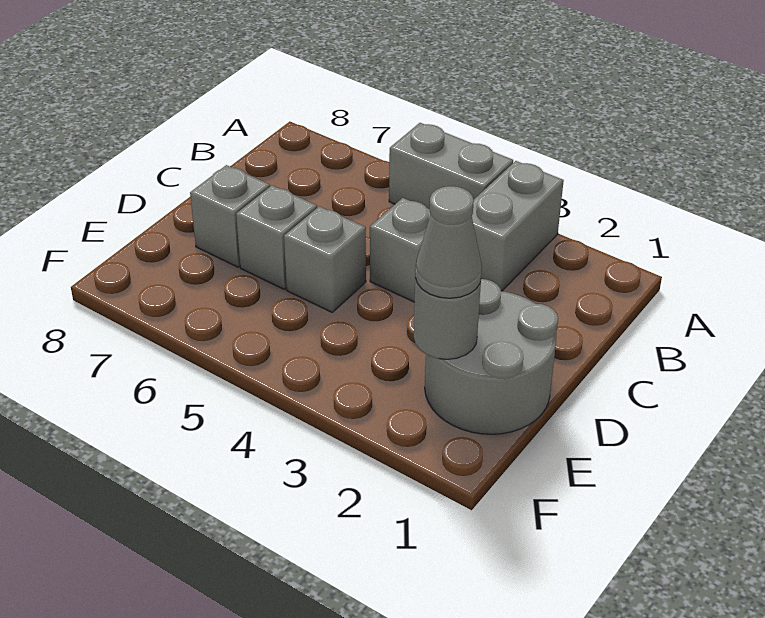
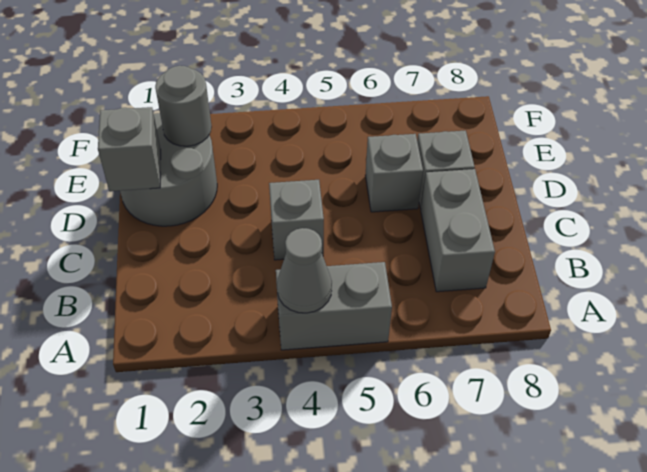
grey brick A3:B3 level 1 -> grey brick B7:C7 level 1
grey brick D5 level 1 -> grey brick D1 level 2
grey cone E2 level 3 -> grey cone A4 level 2

